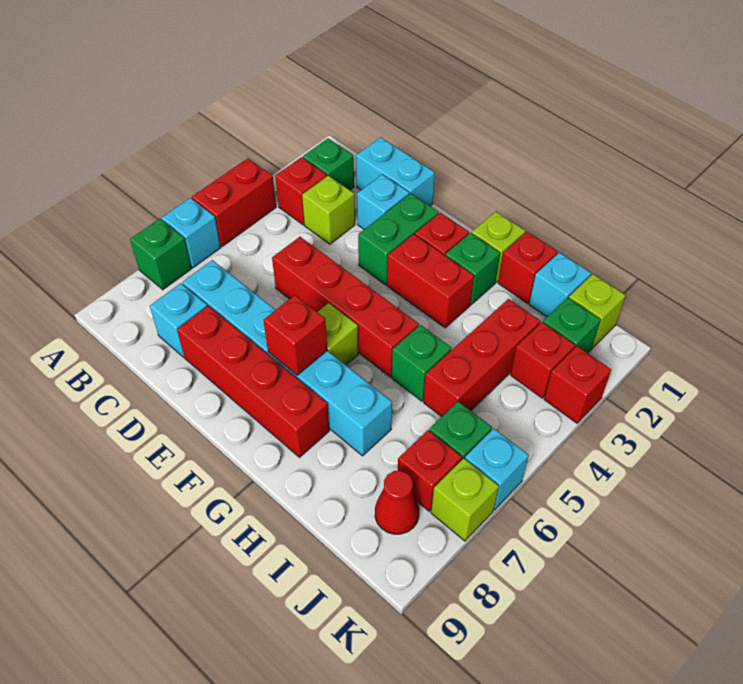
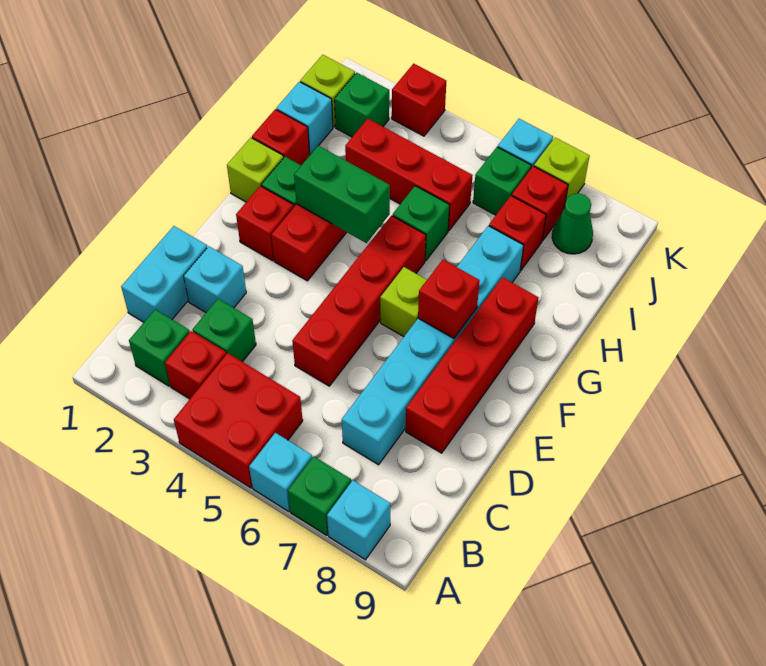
red brick A4:A5 level 1 -> red brick A4:B5 level 1
lime brick C3 level 1 -> green brick C3 level 1
cyan brick C8 level 1 -> cyan brick A8 level 1
green brick E2:E3 level 1 -> green brick G3:G4 level 2
red brick J3 level 1 -> red brick I7 level 1
red cone J8 level 1 -> green cone J8 level 1

